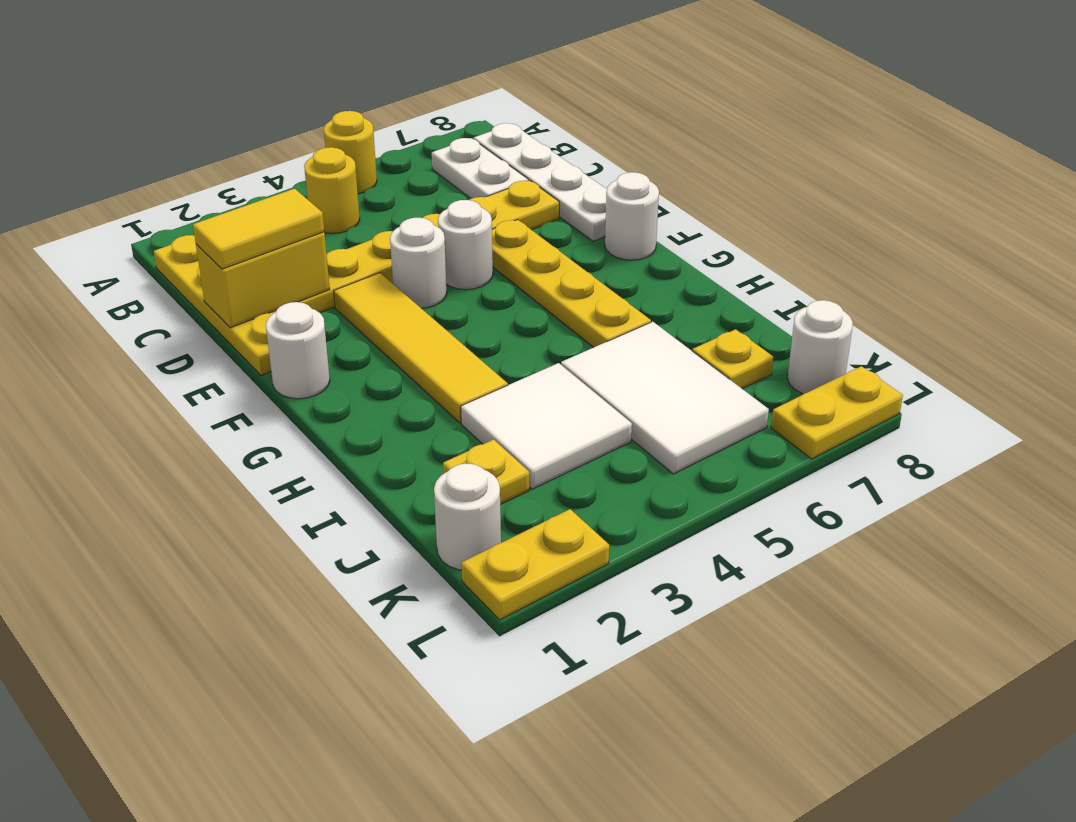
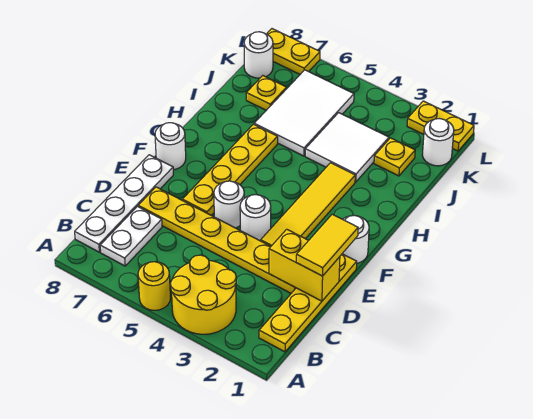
yellow round brick B4 level 1 -> yellow round brick A3:B4 level 1
yellow tile D1:D2 level 3 -> yellow tile D1:E1 level 3

